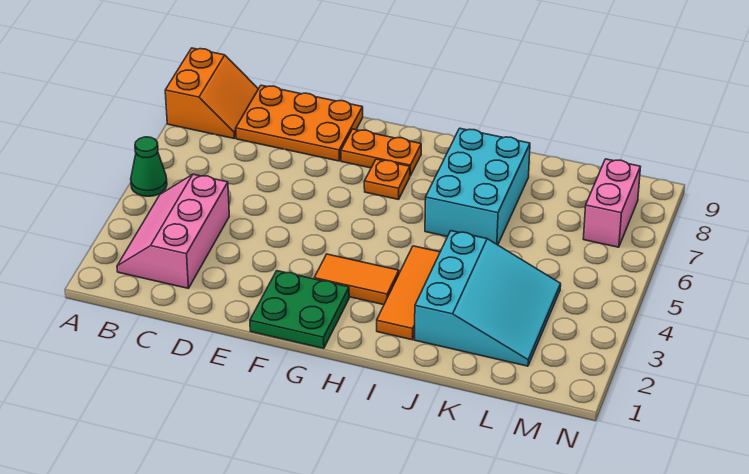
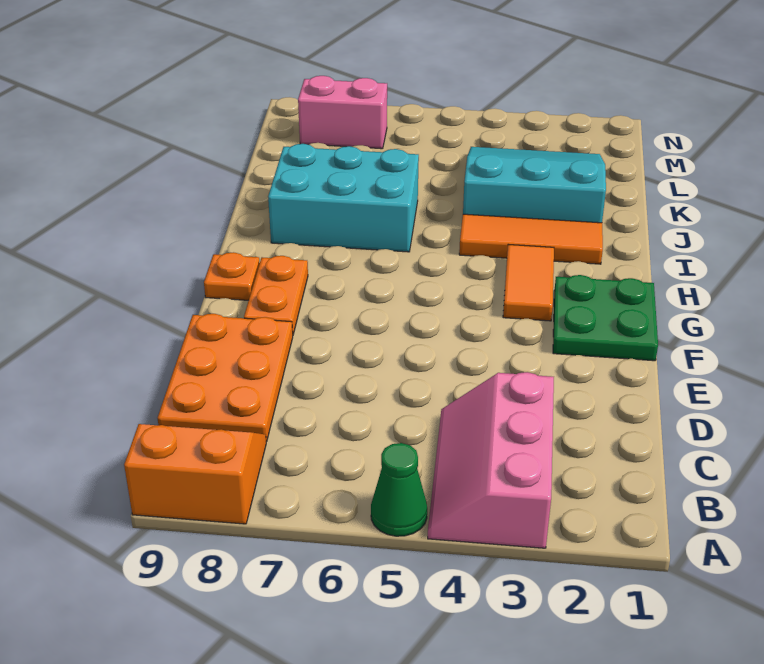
pink slope B2:C4 level 1 top C -> pink slope A3:C4 level 1 top 3
orange plate G7 level 1 -> orange plate G9 level 1

